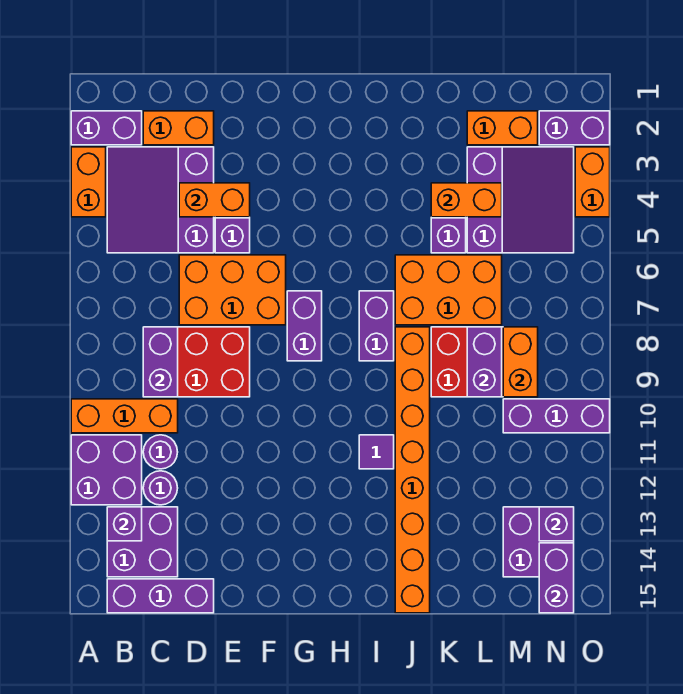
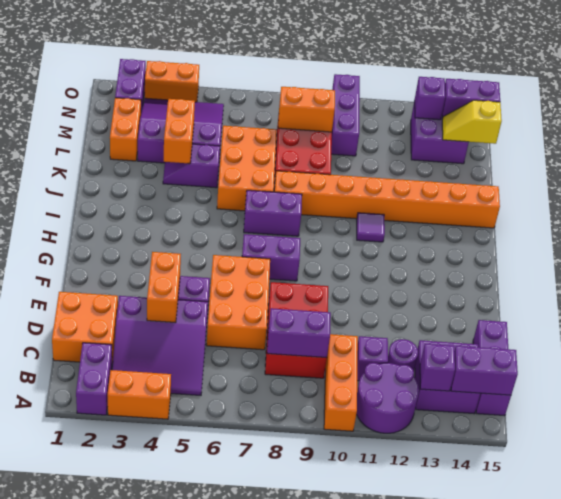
purple brick A11:B12 level 1 -> purple round brick A11:B12 level 1
orange brick C2:D2 level 1 -> orange brick C1:D2 level 1
purple round brick C11 level 1 -> purple brick C11 level 1
purple brick L8:L9 level 2 -> purple brick B14:B15 level 2
none -> yellow slope M14:M15 level 2 top 15

